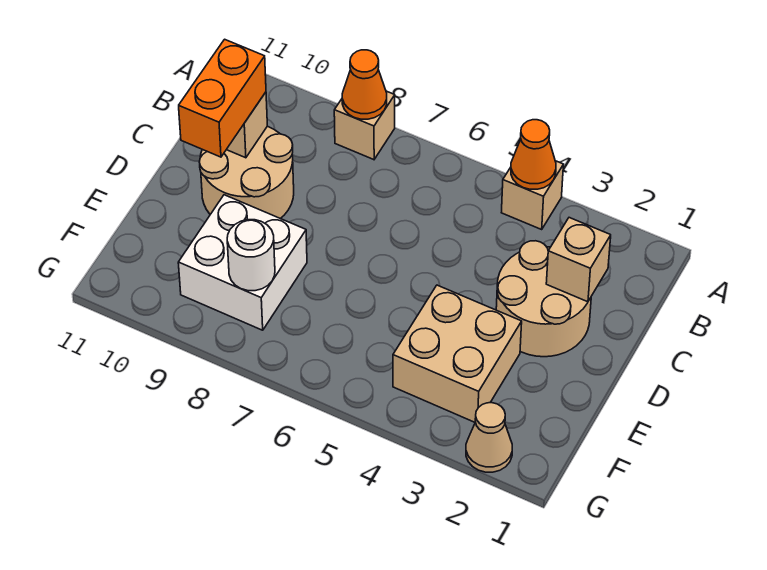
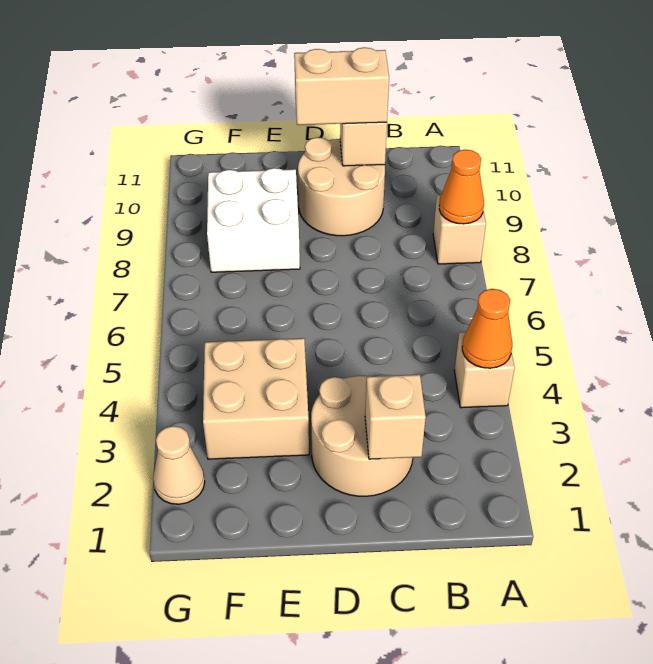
orange brick C10:D10 level 3 -> tan brick C10:D10 level 3
white round brick F8 level 2 -> none

